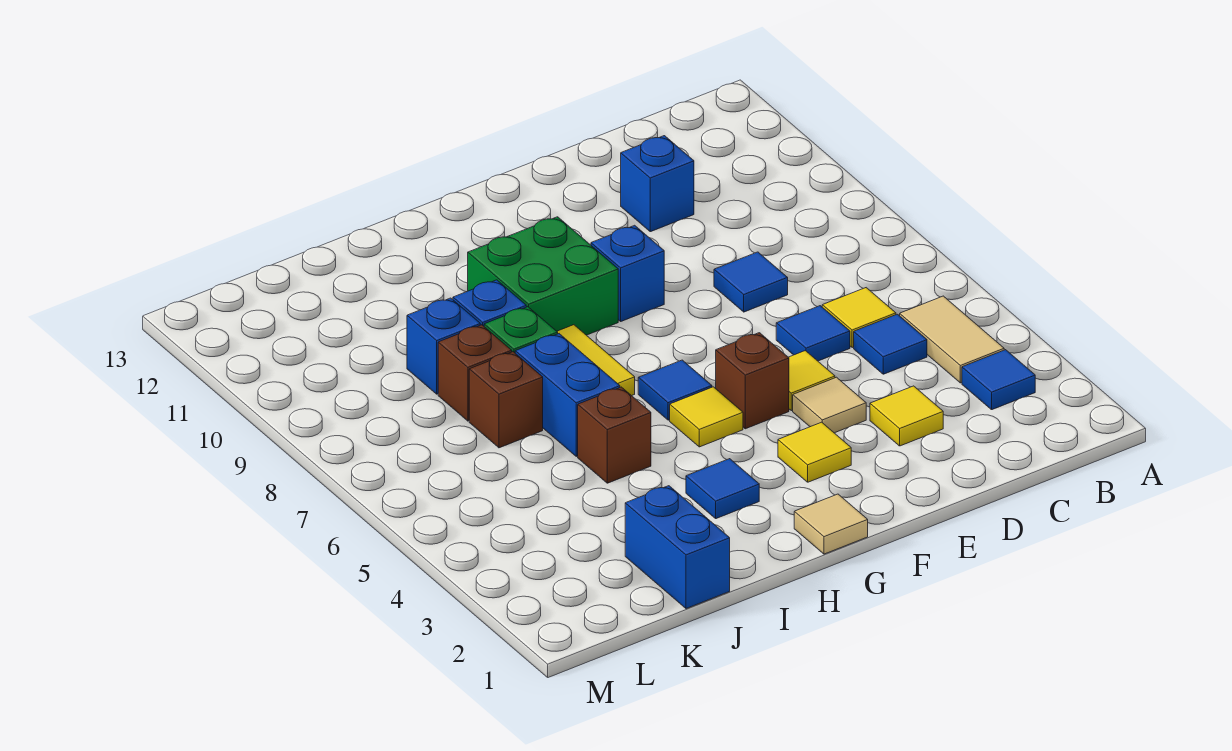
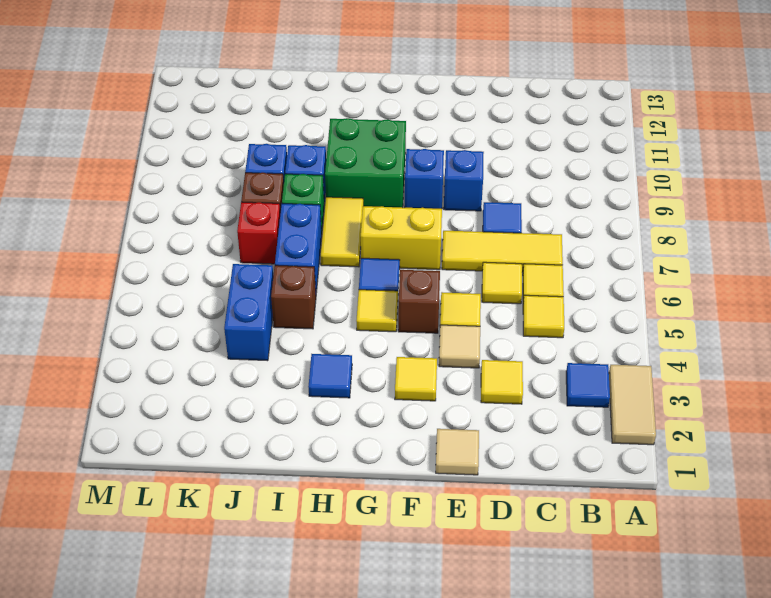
tan tile B4:B5 level 1 -> tan tile A2:A3 level 1
blue tile C5 level 1 -> yellow tile C5 level 1
none -> yellow tile C7:E7 level 1
blue tile D6 level 1 -> yellow tile D6 level 1
blue brick D11 level 1 -> blue brick E9 level 1
none -> yellow brick F7:G7 level 1
tan tile G1 level 1 -> tan tile E1 level 1
blue brick J1:J2 level 1 -> blue brick J4:J5 level 1
brown brick J7 level 1 -> red brick J7 level 1

